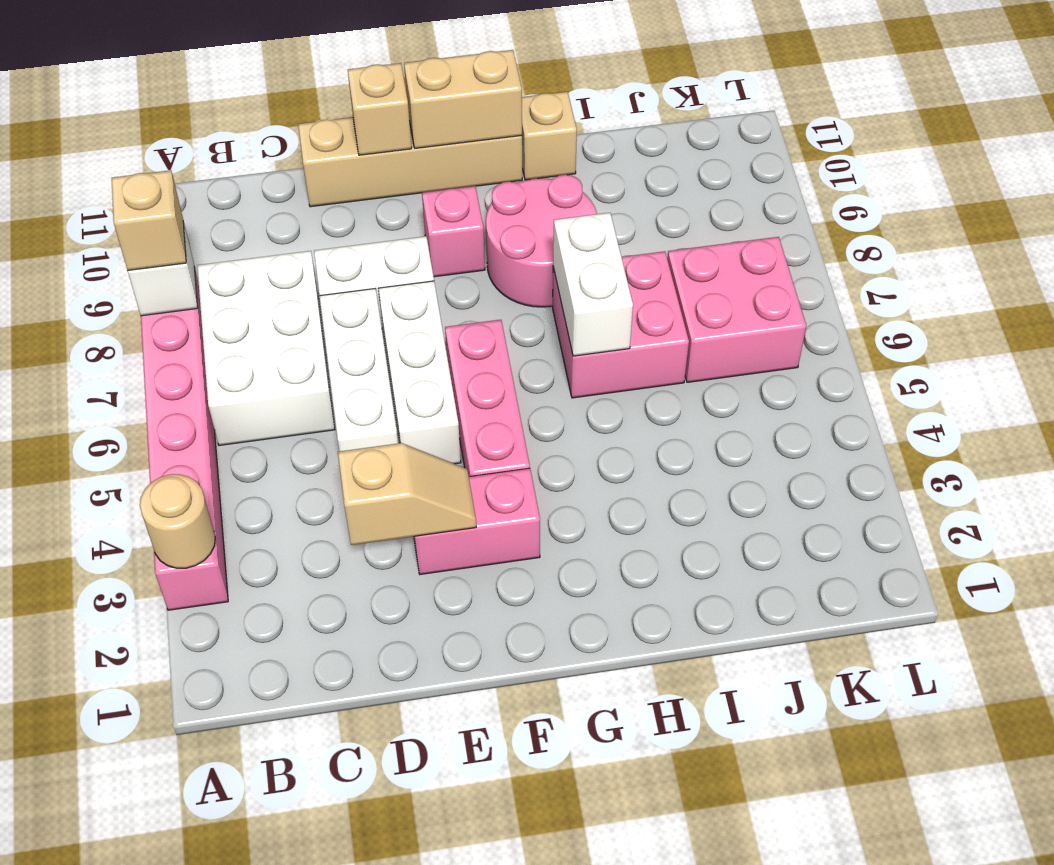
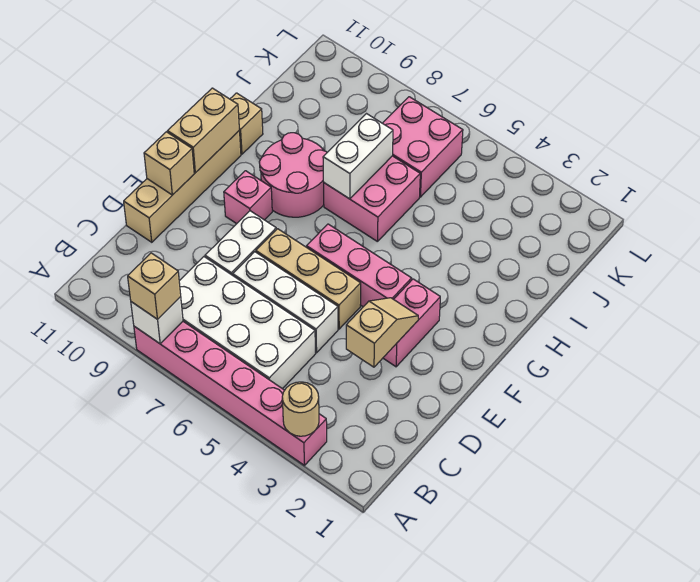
white brick B6:C8 level 1 -> white brick B5:C8 level 1
white brick E5:E7 level 1 -> tan brick E5:E7 level 1
white brick H6:H7 level 2 -> white brick H7:I7 level 2

